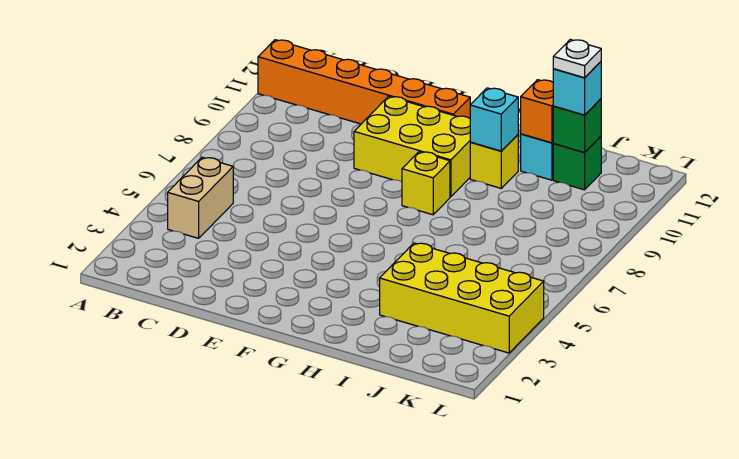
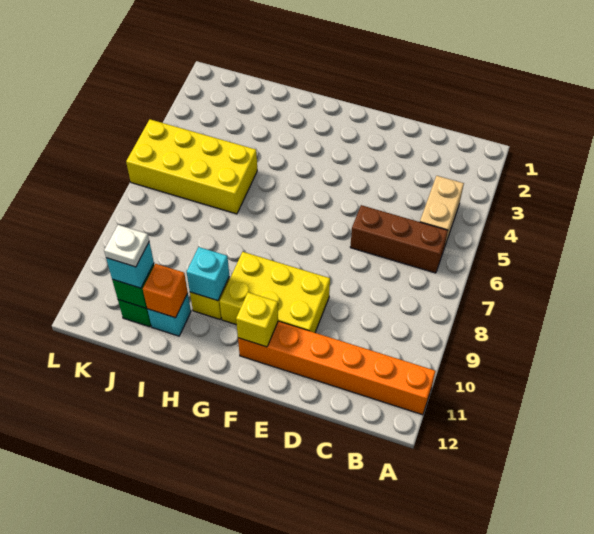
none -> brown brick B6:D6 level 1
yellow brick G8 level 1 -> yellow brick F11 level 2
yellow brick I3:L4 level 1 -> yellow brick I5:L6 level 1

